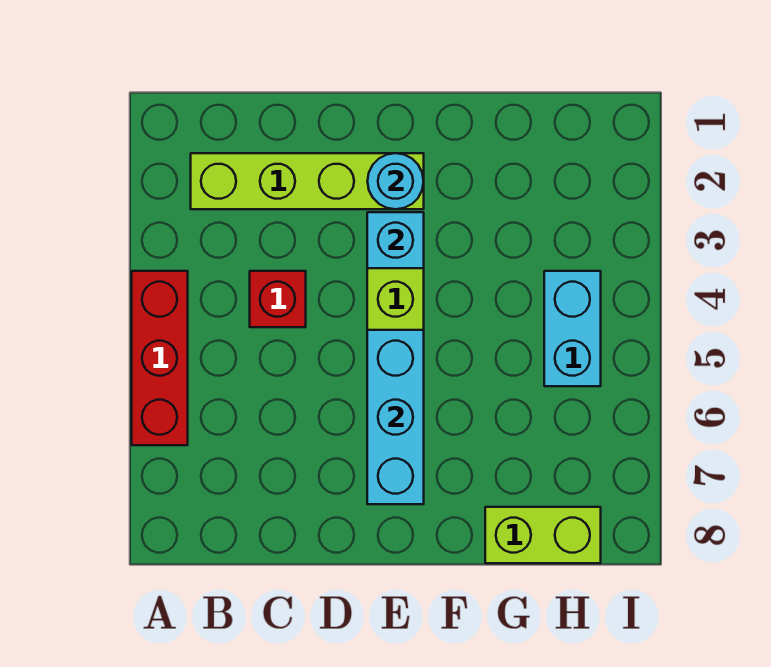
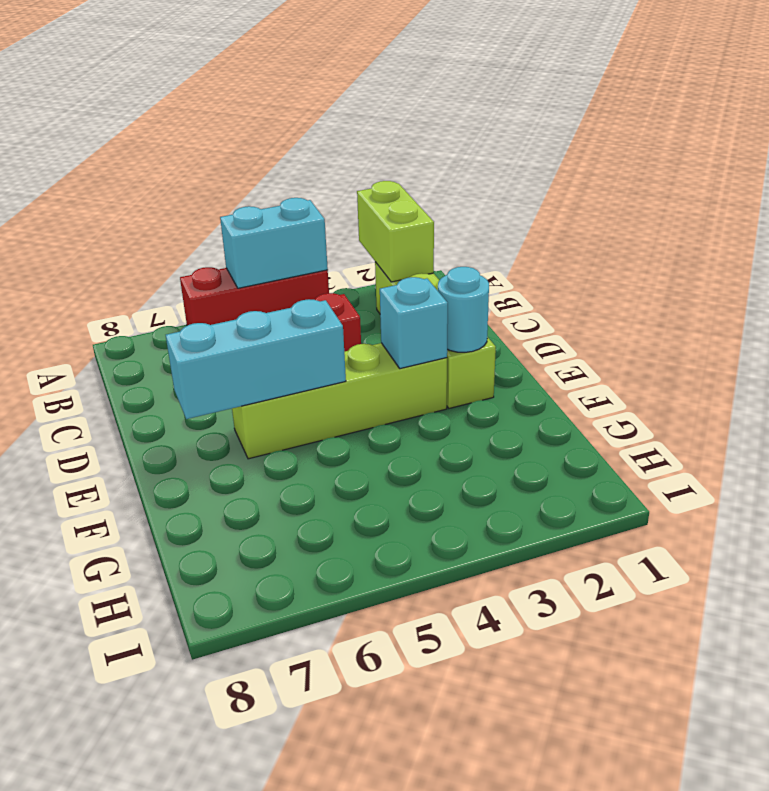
lime brick G8:H8 level 1 -> lime brick A2:B2 level 2
cyan brick H4:H5 level 1 -> cyan brick A4:A5 level 2

